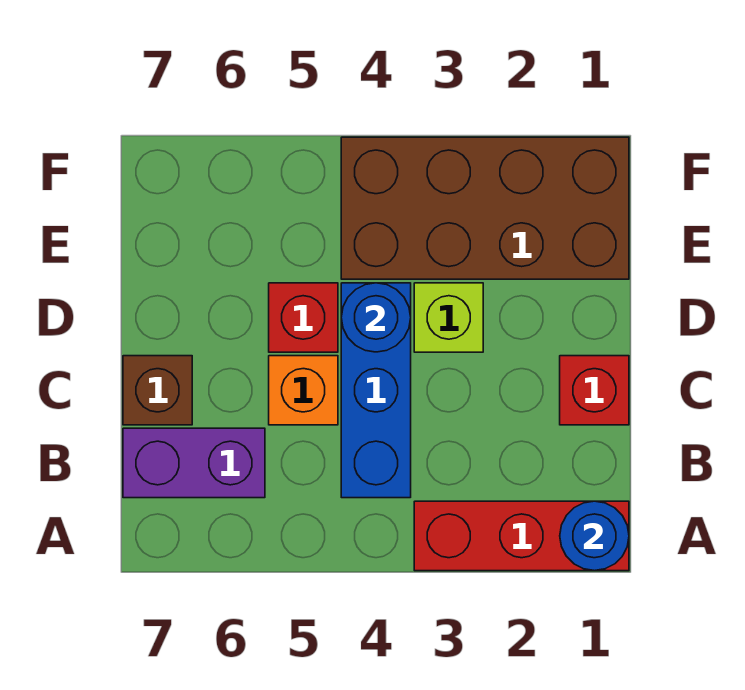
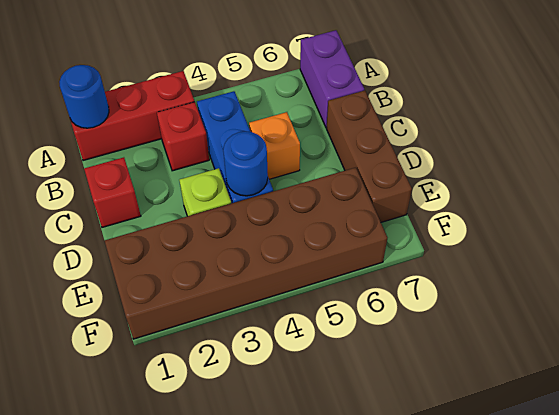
purple brick B6:B7 level 1 -> purple brick A7:B7 level 1
brown brick C7 level 1 -> brown brick C7:E7 level 1
red brick D5 level 1 -> red brick B3 level 1
brown brick E1:F4 level 1 -> brown brick E1:F6 level 1

